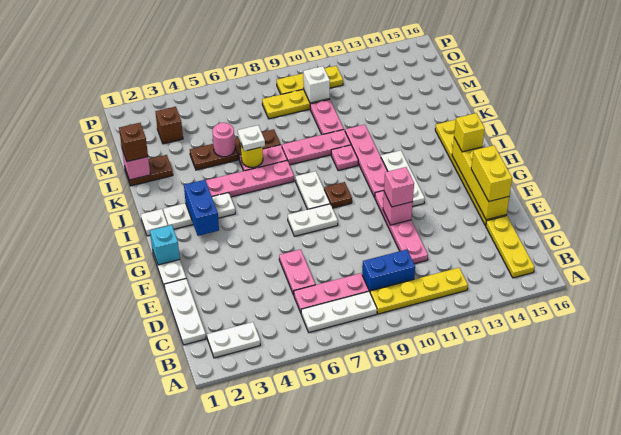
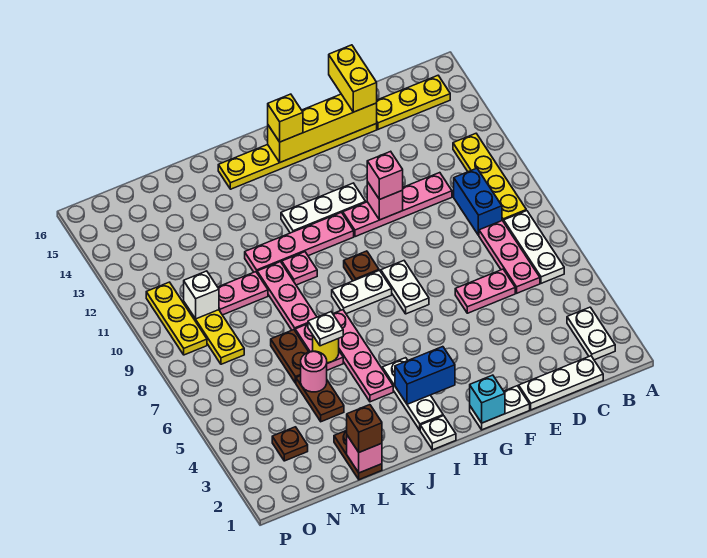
yellow brick E15:F15 level 3 -> yellow brick E15:E16 level 3
brown brick N3 level 1 -> brown plate N3 level 1

